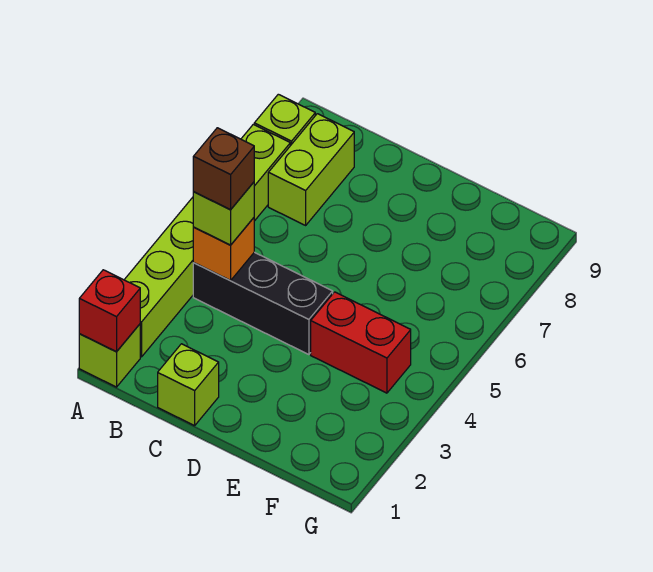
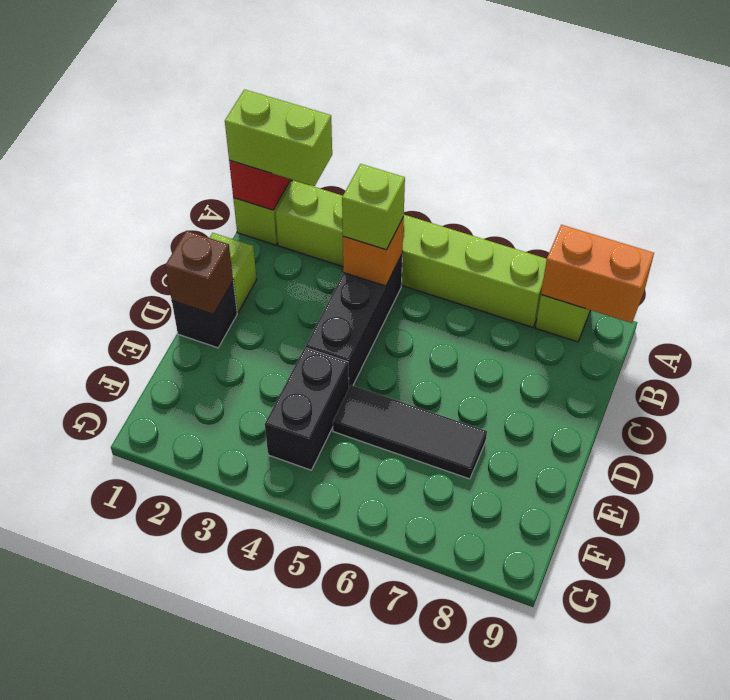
none -> orange brick A8:A9 level 2
brown brick B4 level 4 -> brown brick D1 level 2
lime brick B7:B8 level 1 -> lime brick A1:A2 level 3
none -> black brick D1 level 1
red brick E4:F4 level 1 -> black brick E4:F4 level 1
none -> black tile E5:E7 level 1

